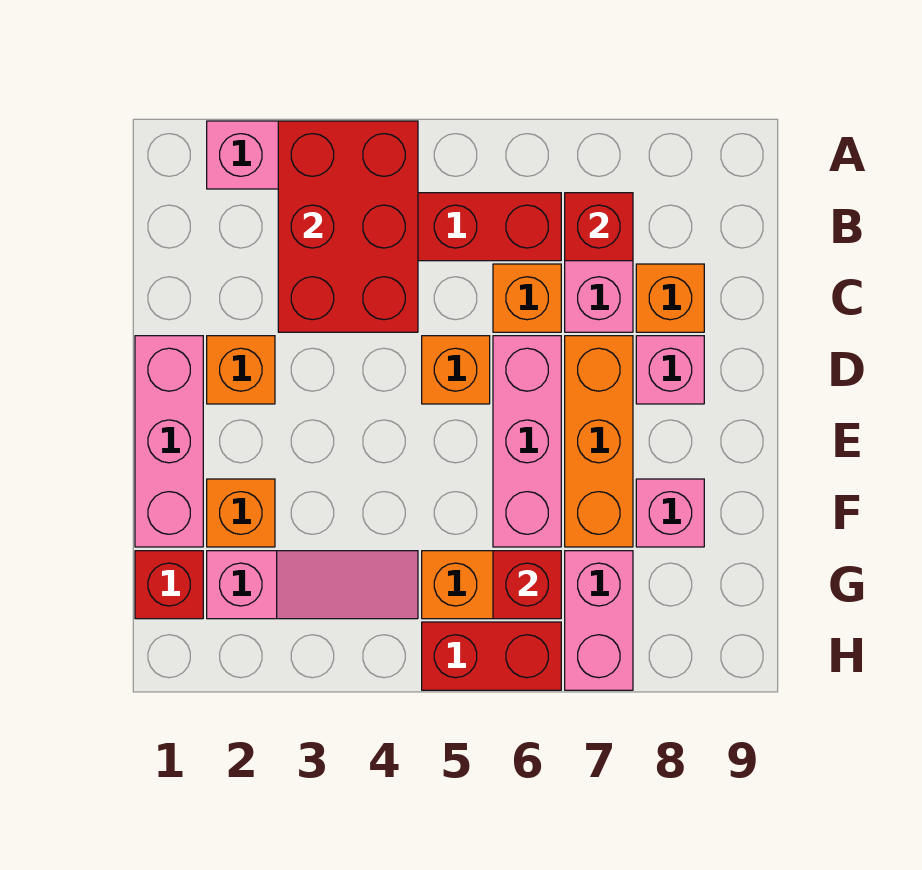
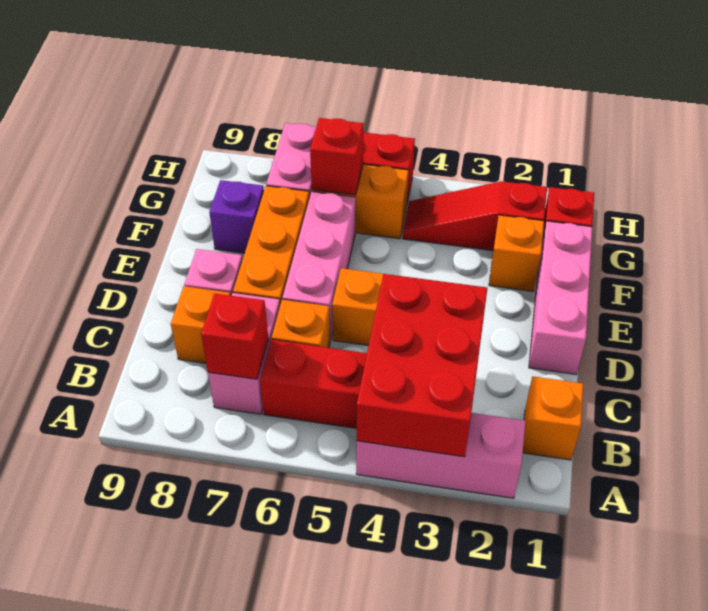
orange brick D2 level 1 -> orange brick B1 level 1
pink brick F8 level 1 -> purple brick F8 level 1
pink slope G2:G4 level 1 top 2 -> red slope G2:G4 level 1 top 2

